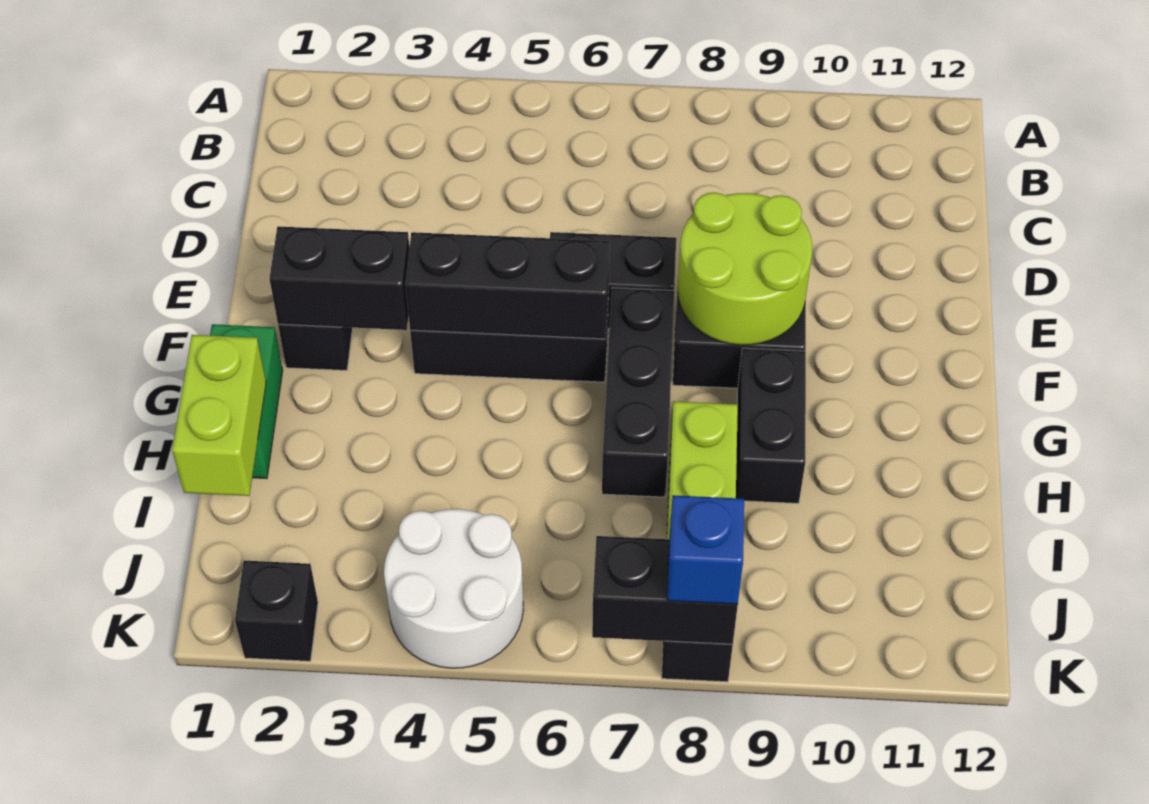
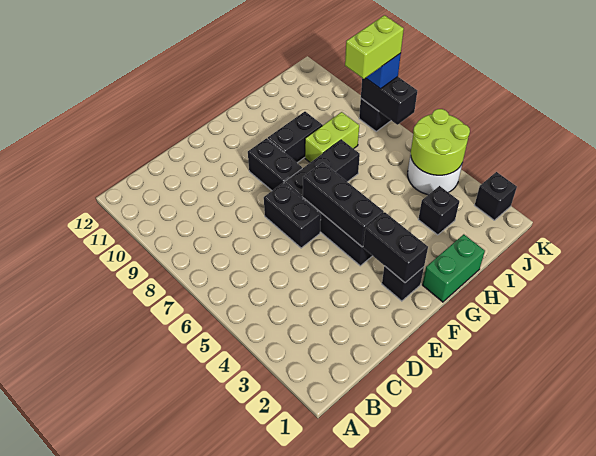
lime round brick E8:F9 level 2 -> lime round brick J4:K5 level 2
lime brick H1:I1 level 2 -> lime brick J8:K8 level 4
none -> black brick I3 level 1

